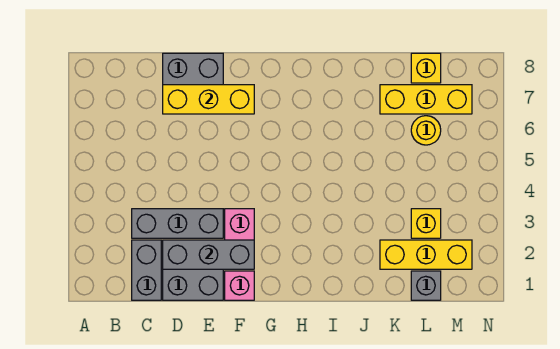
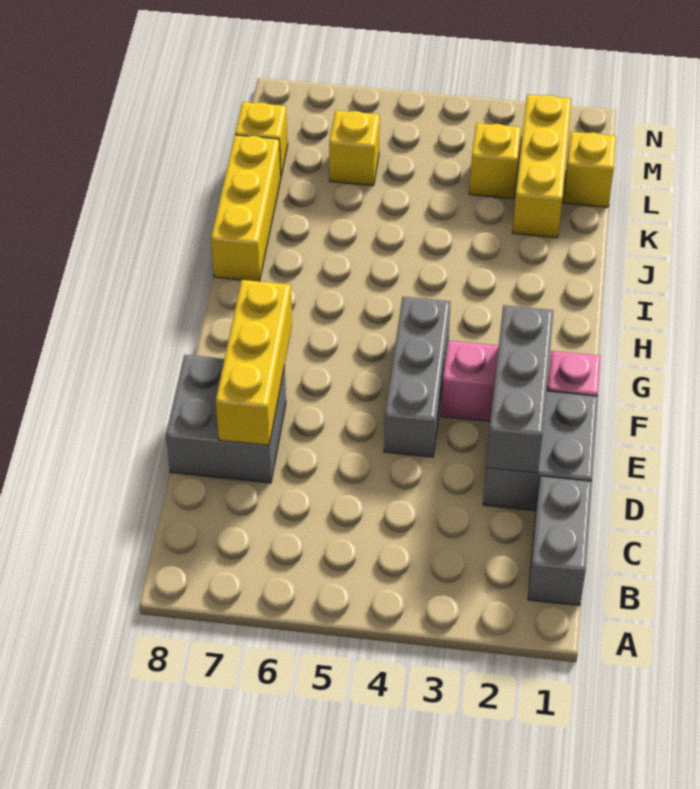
grey brick C1:C2 level 1 -> grey brick B1:C1 level 1
grey brick C3:E3 level 1 -> grey brick E4:G4 level 1
yellow brick K7:M7 level 1 -> yellow brick I8:K8 level 1
grey brick L1 level 1 -> yellow brick L1 level 1
yellow round brick L6 level 1 -> yellow brick L6 level 1

